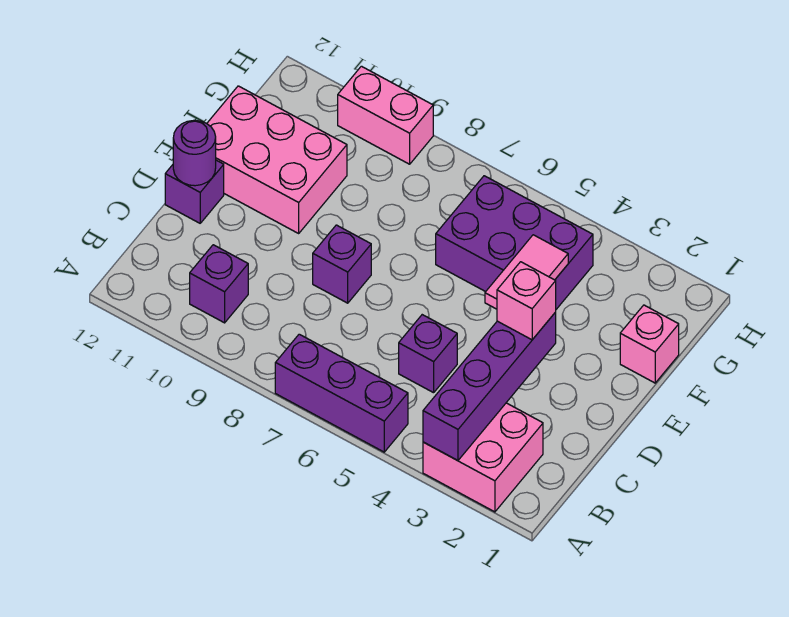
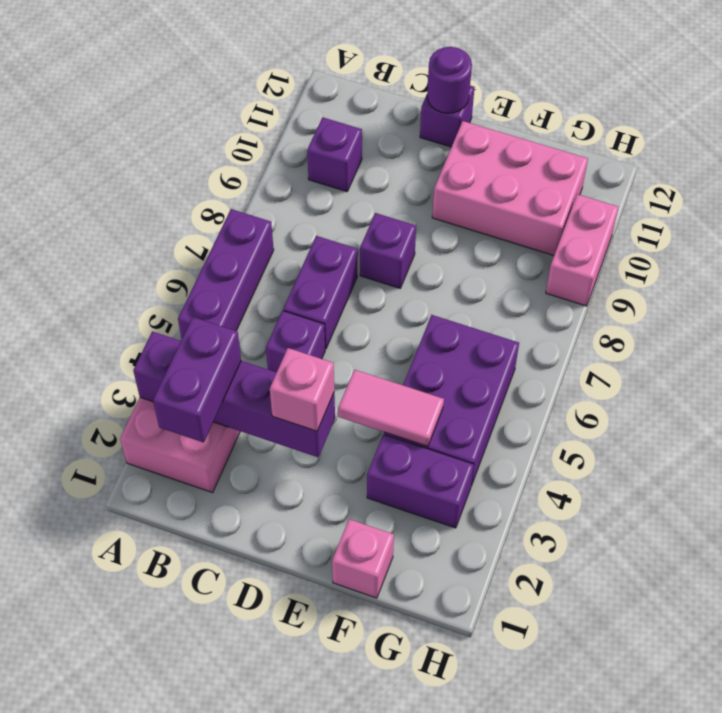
none -> purple brick B2:B3 level 3
none -> purple brick C6:C7 level 1
pink brick E10:F12 level 1 -> pink brick E10:G11 level 1
none -> purple brick F3:G3 level 1

